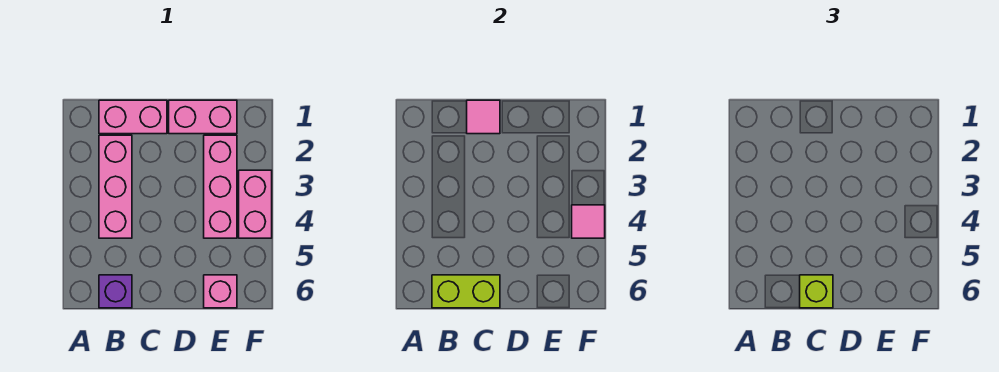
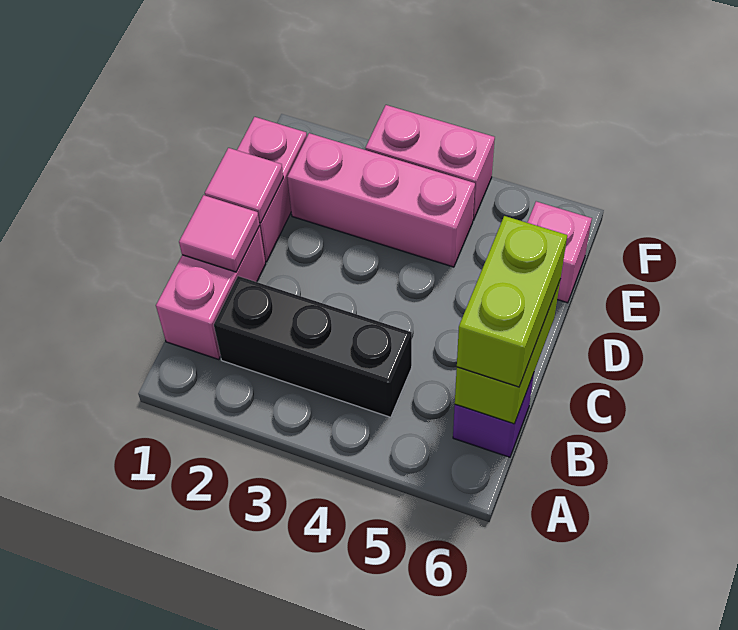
pink brick B2:B4 level 1 -> black brick B2:B4 level 1
lime brick C6 level 3 -> lime brick B6:C6 level 3
pink tile F4 level 2 -> pink tile D1 level 2

